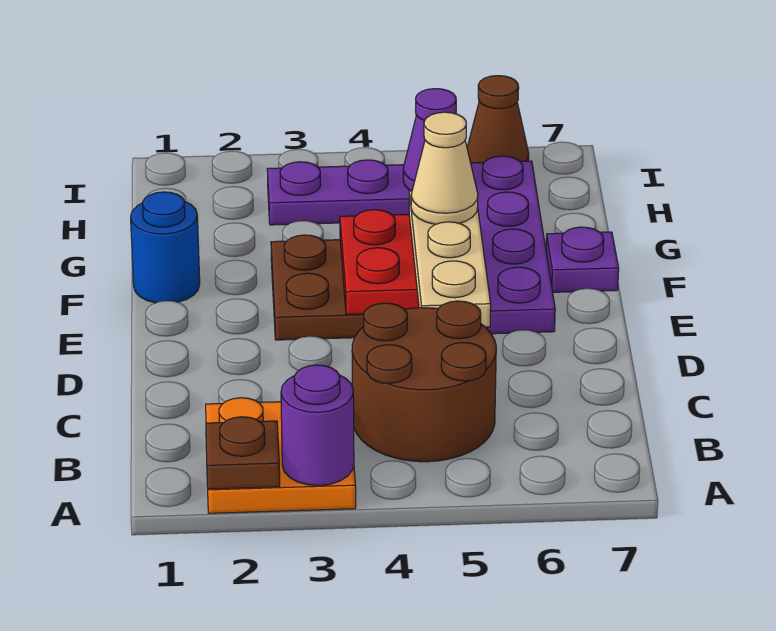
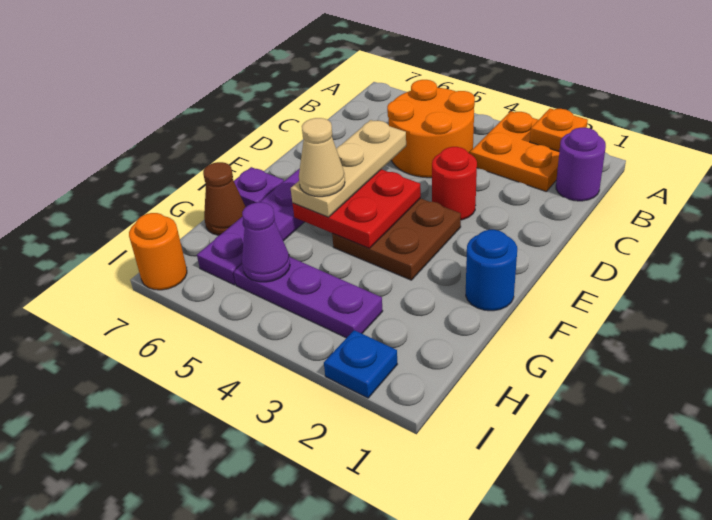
brown plate A2 level 2 -> orange plate A2 level 2
purple round brick A3 level 2 -> purple round brick B1 level 1
brown round brick B4:C5 level 1 -> orange round brick B4:C5 level 1
none -> red round brick D3 level 1
none -> blue plate I2 level 1
brown cone I6 level 1 -> brown cone G7 level 1
none -> orange round brick I7 level 1

